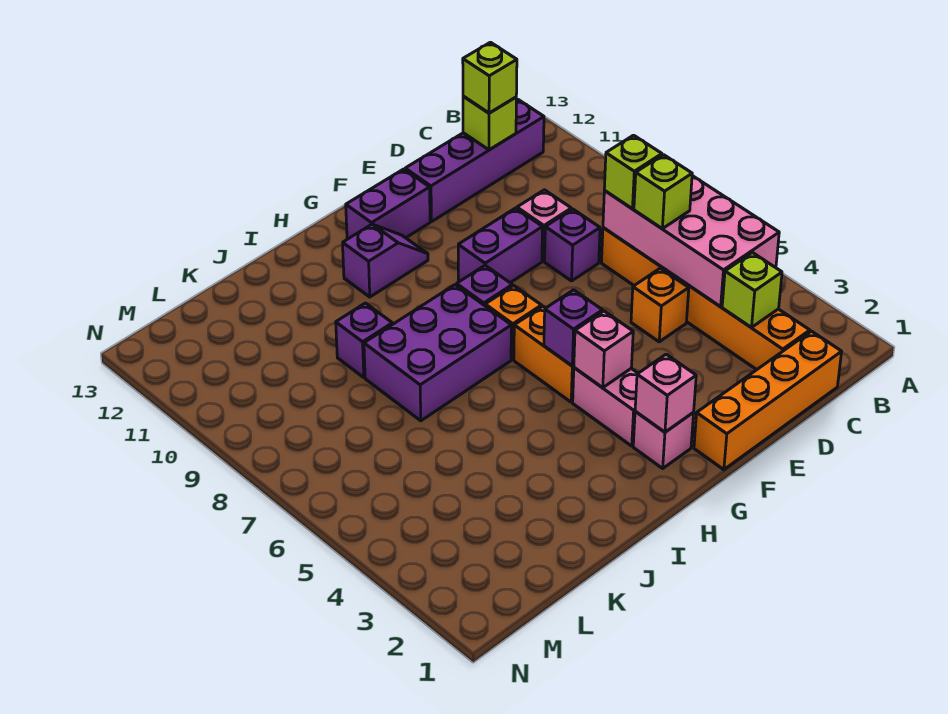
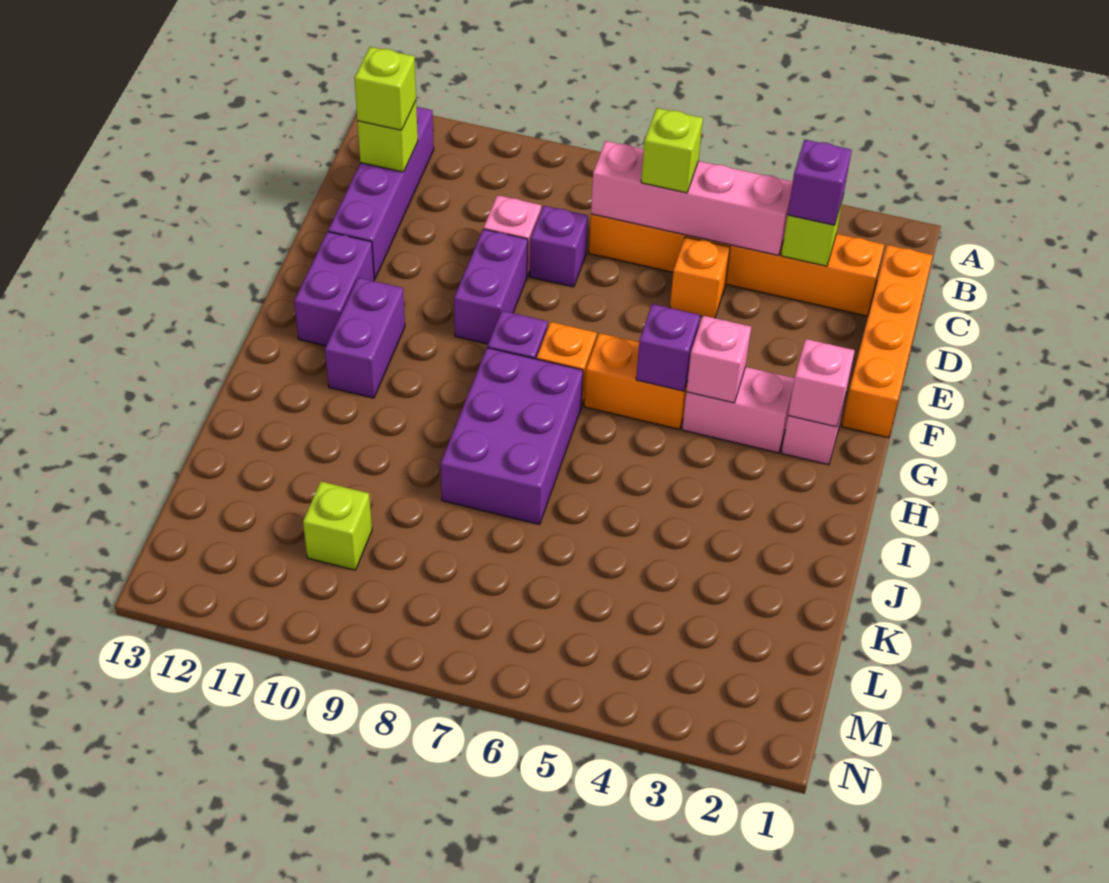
pink brick B4:C7 level 2 -> pink brick C4:C7 level 2
lime brick C7 level 3 -> lime brick L10 level 1
purple slope G11:H11 level 1 top H -> purple brick G11:H11 level 1
purple brick J9 level 1 -> purple brick C3 level 3

